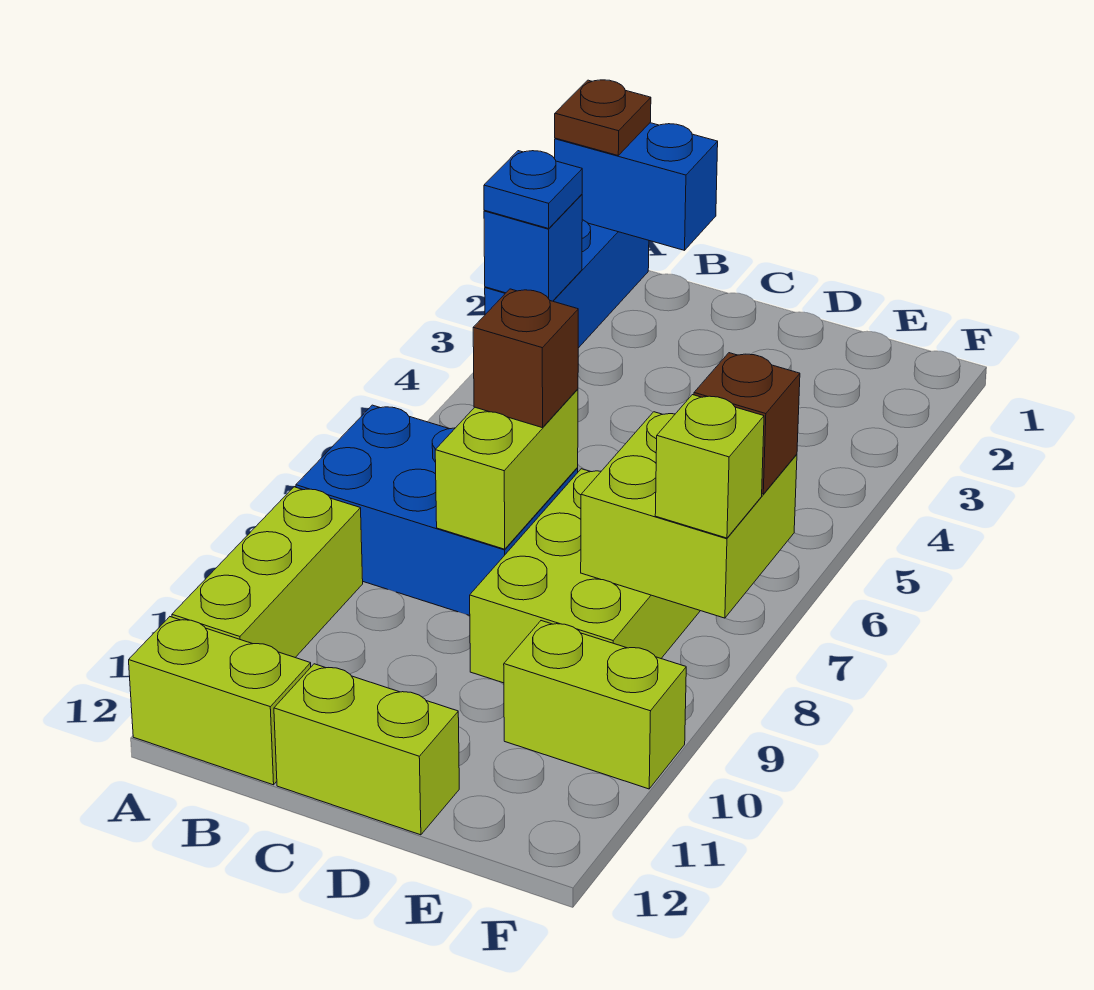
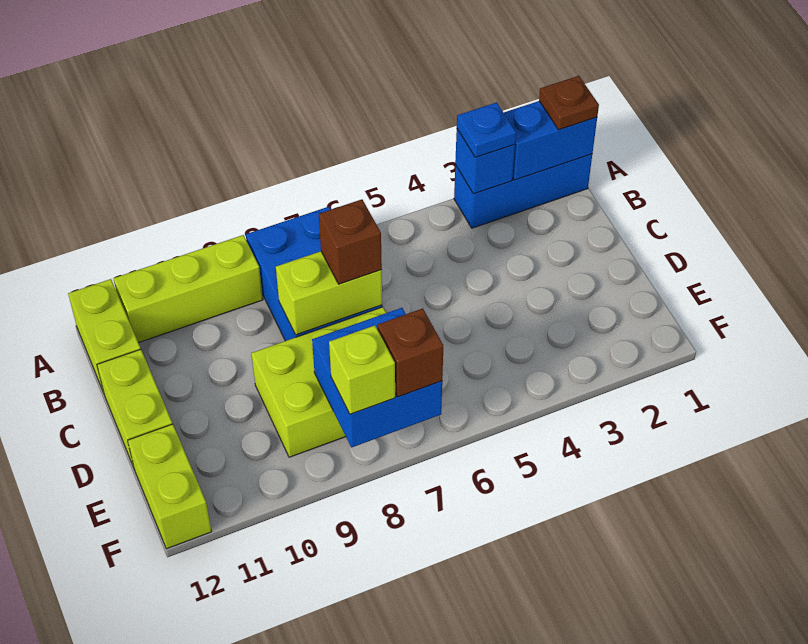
blue brick A1:B1 level 2 -> blue brick A1:A2 level 2
lime brick E7:F8 level 2 -> blue brick E7:F8 level 2
lime brick E10:F10 level 1 -> lime brick E12:F12 level 1

